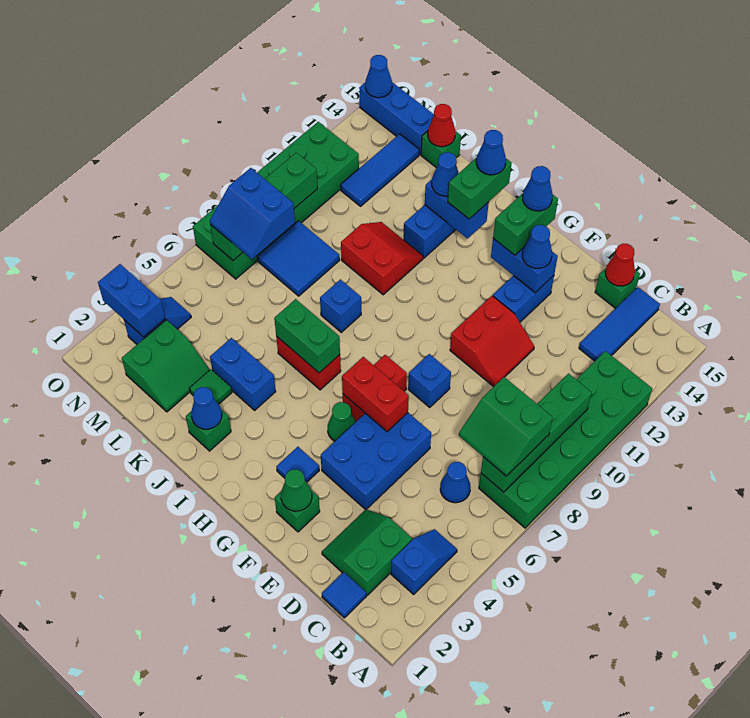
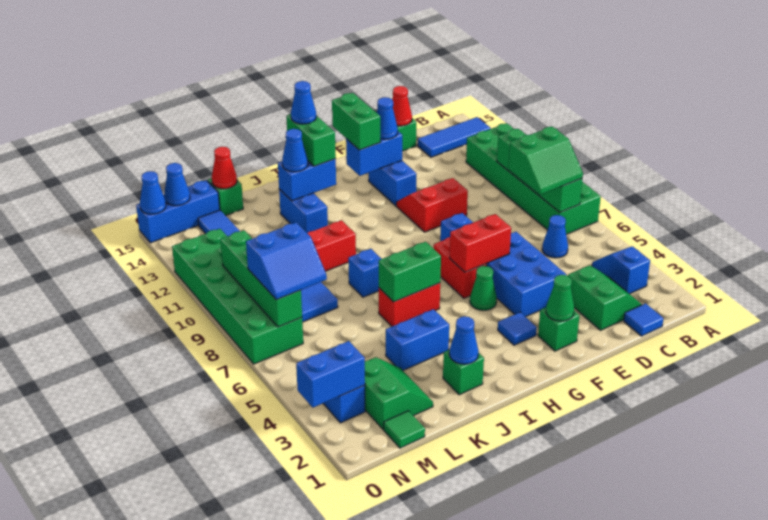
green slope C2:D3 level 1 top C -> green slope C2:D3 level 1 top D
blue tile C13:C15 level 1 -> blue tile A14:C14 level 1
red slope E10:F11 level 1 top F -> red slope E10:F11 level 1 top 10
blue cone G14 level 4 -> blue cone N15 level 2
green tile K3 level 1 -> green tile M1 level 1

